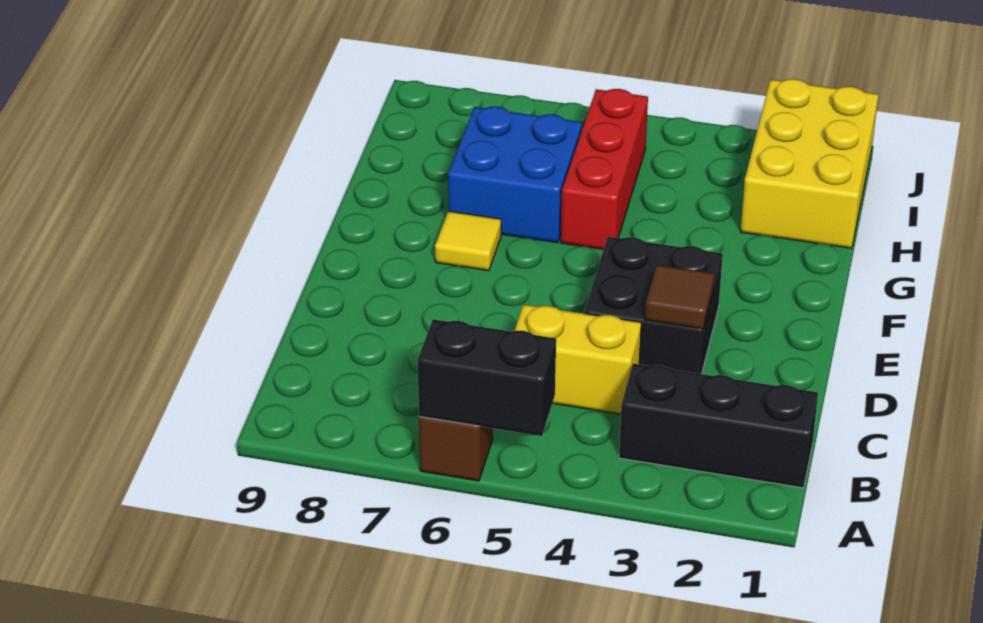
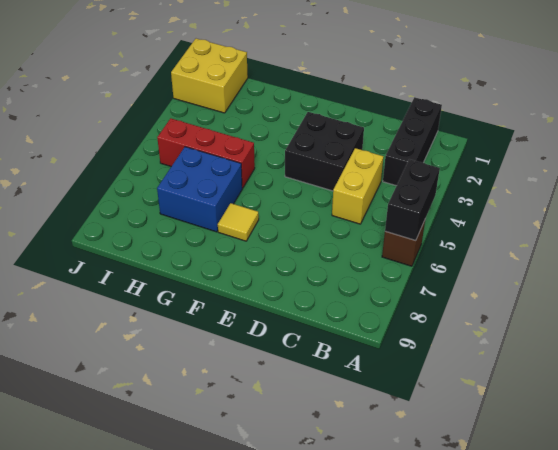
brown tile D3 level 2 -> none
yellow brick H1:J2 level 1 -> yellow brick I1:J2 level 1

